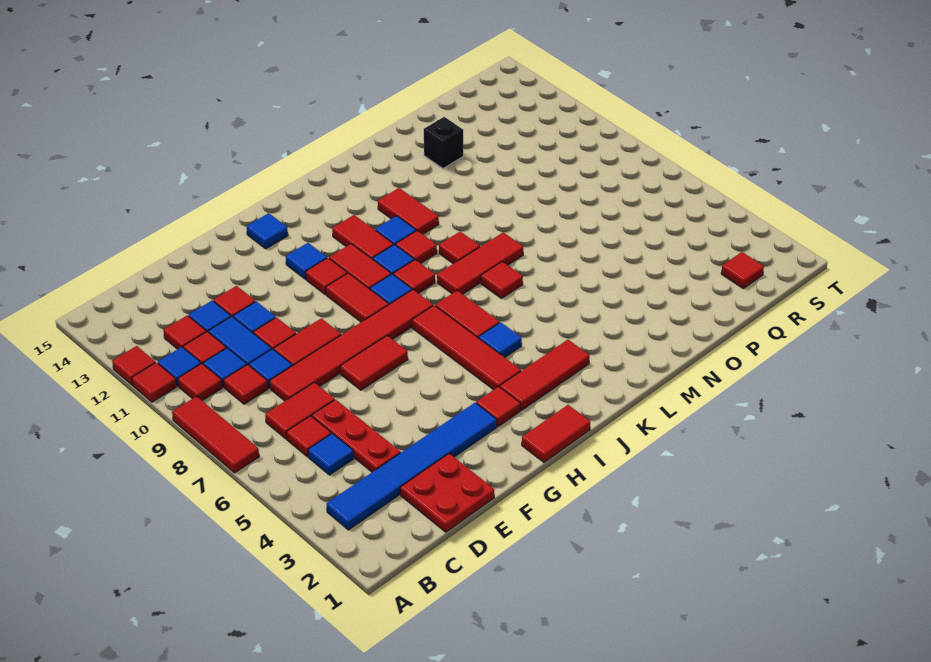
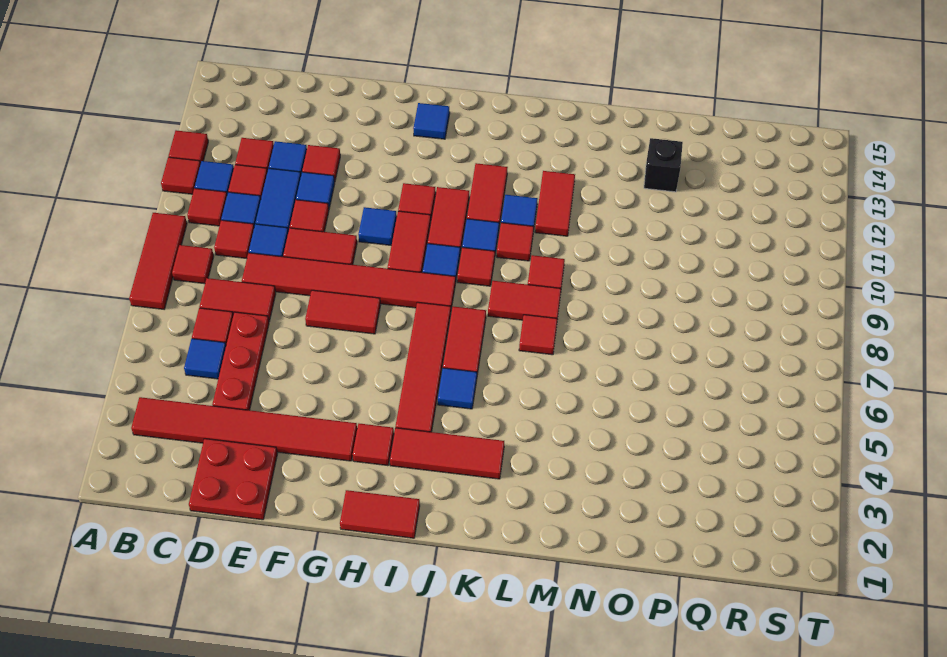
blue tile B3:G3 level 1 -> red tile B3:G3 level 1
blue tile H12 level 1 -> blue tile G10 level 1
red tile K8:M8 level 1 -> red tile K8:L8 level 1
red tile R2 level 1 -> red tile B8 level 1

